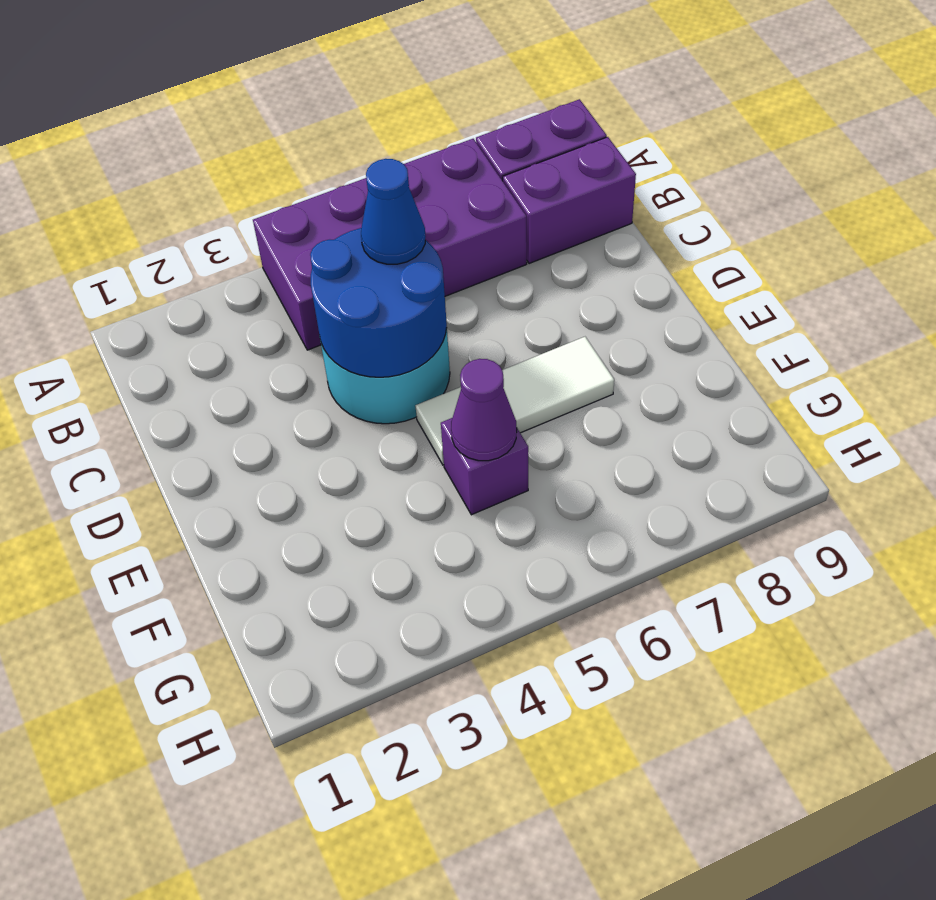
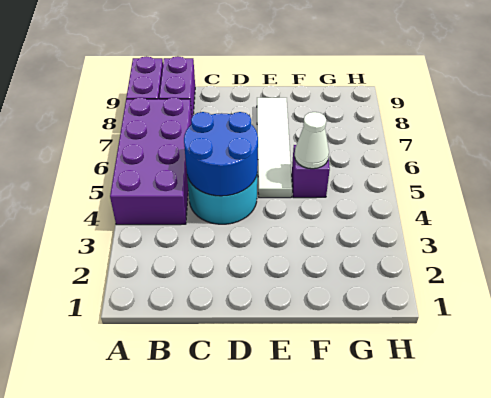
blue cone C5 level 3 -> none
white tile E5:E7 level 1 -> white tile E5:E8 level 1
purple cone F5 level 2 -> white cone F5 level 2

